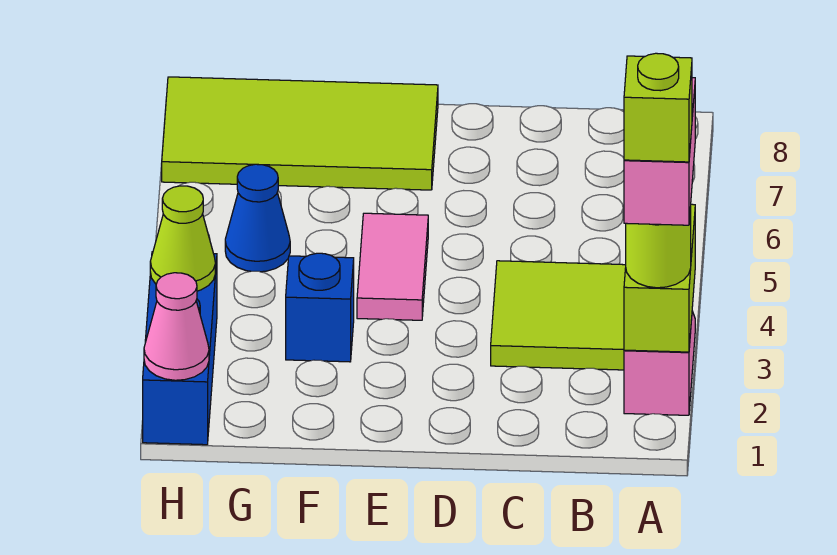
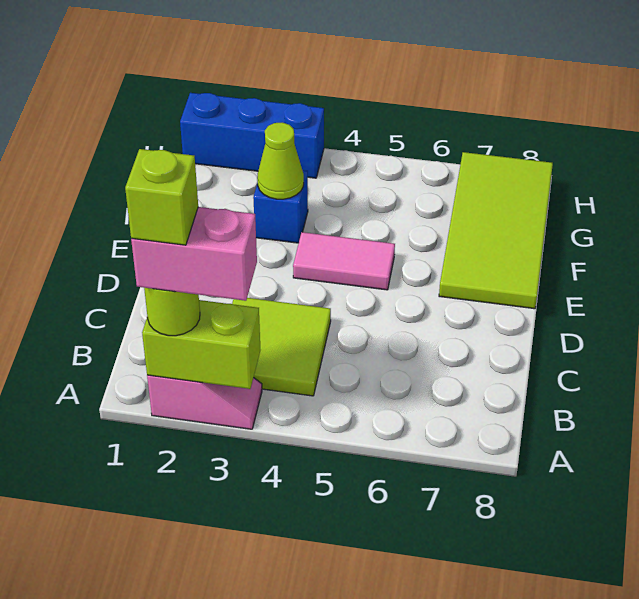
blue cone G5 level 1 -> none
pink cone H1 level 2 -> none
lime cone H3 level 2 -> lime cone F3 level 2

